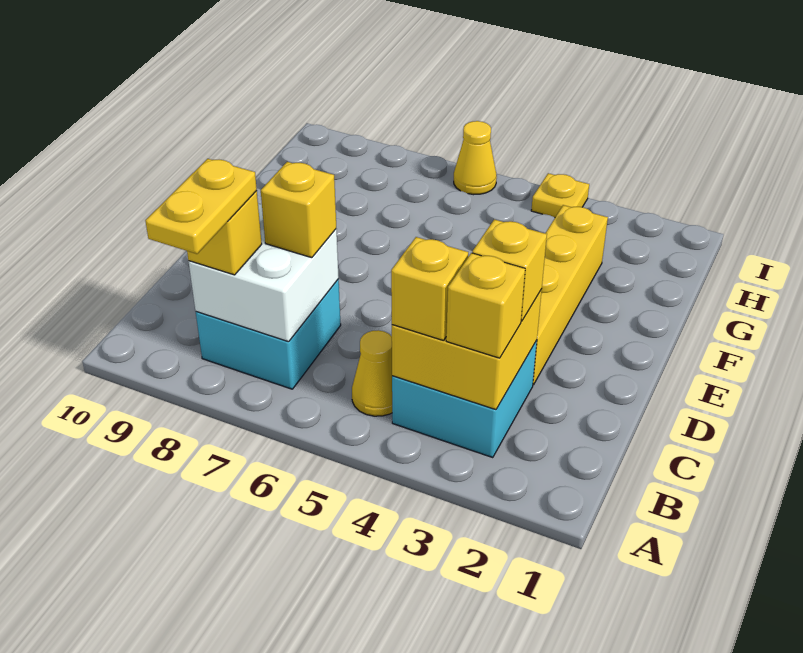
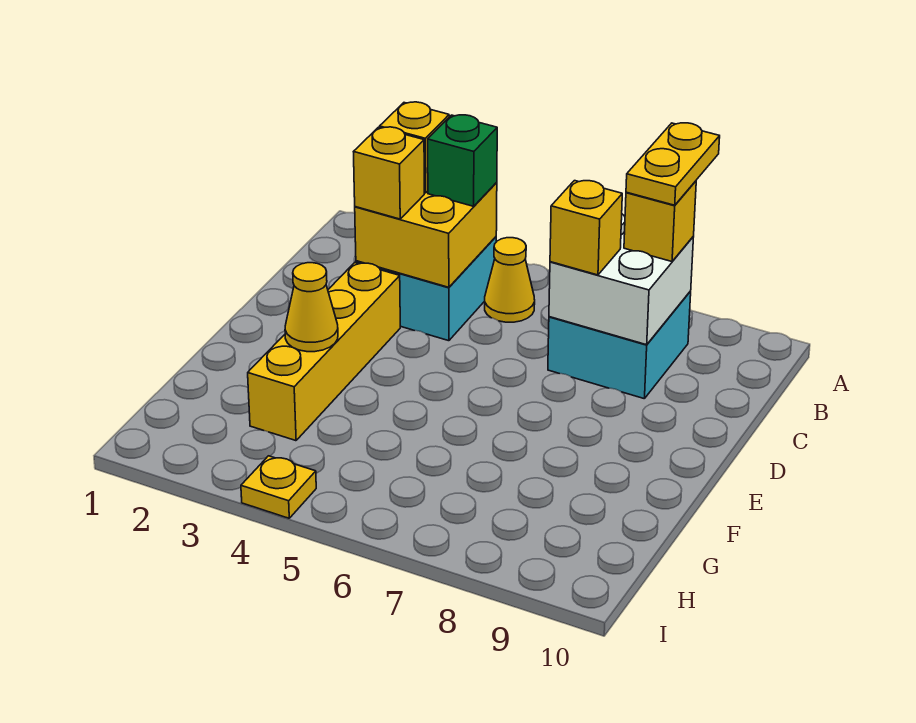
yellow brick B4 level 3 -> green brick B4 level 3
yellow cone I6 level 1 -> yellow cone F3 level 2

